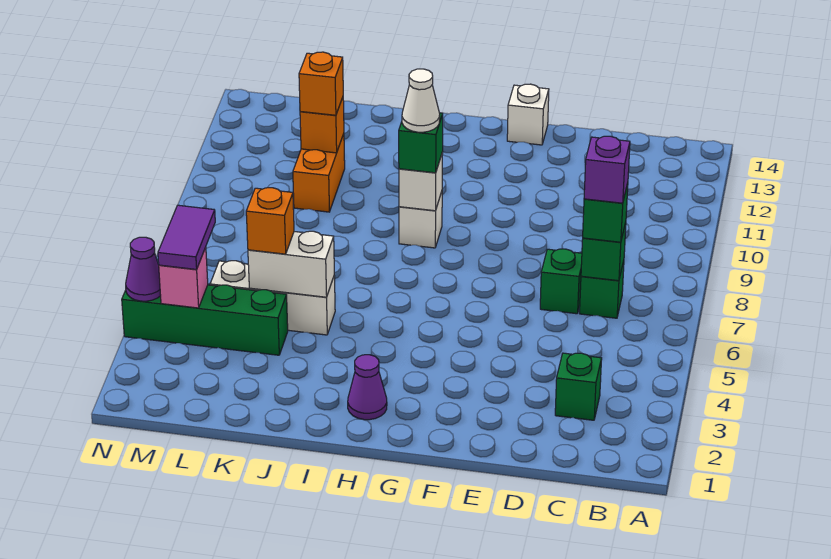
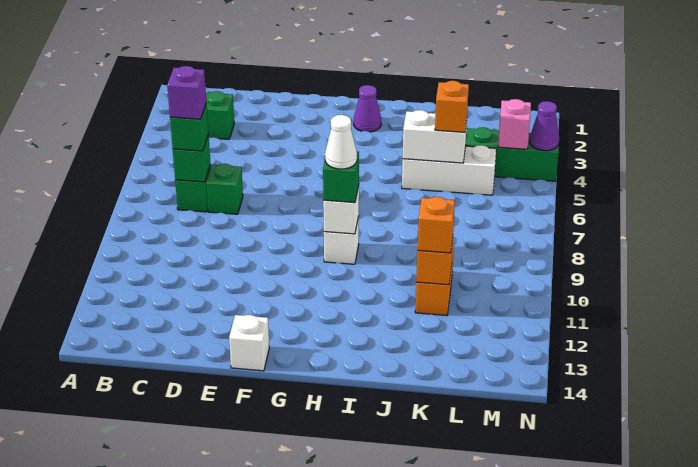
purple tile M4:M5 level 3 -> none

